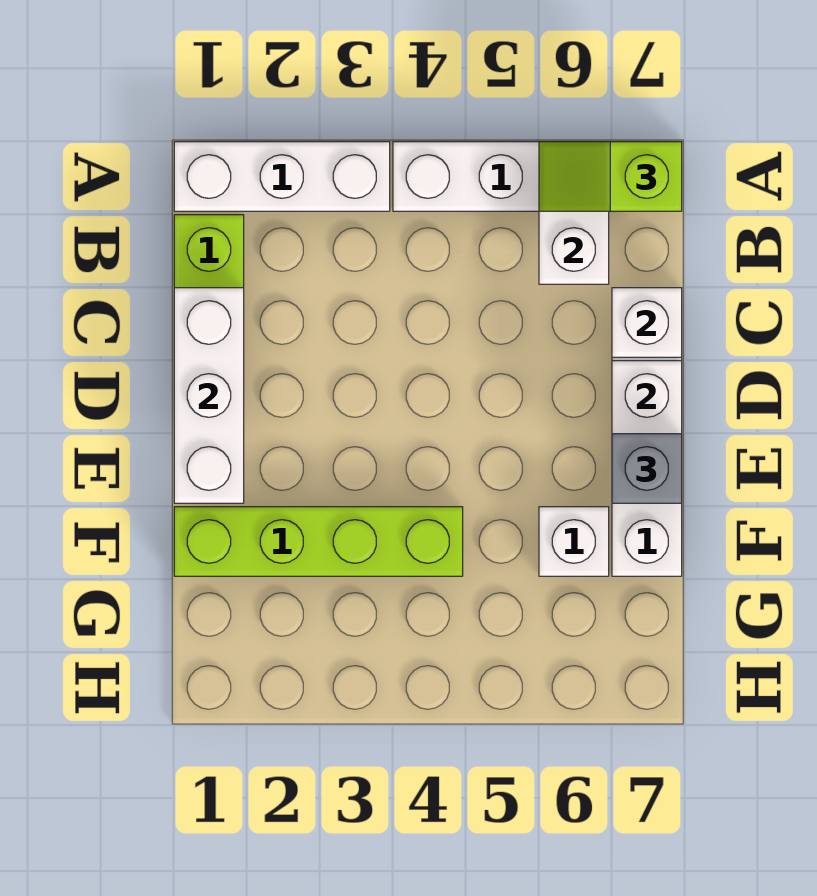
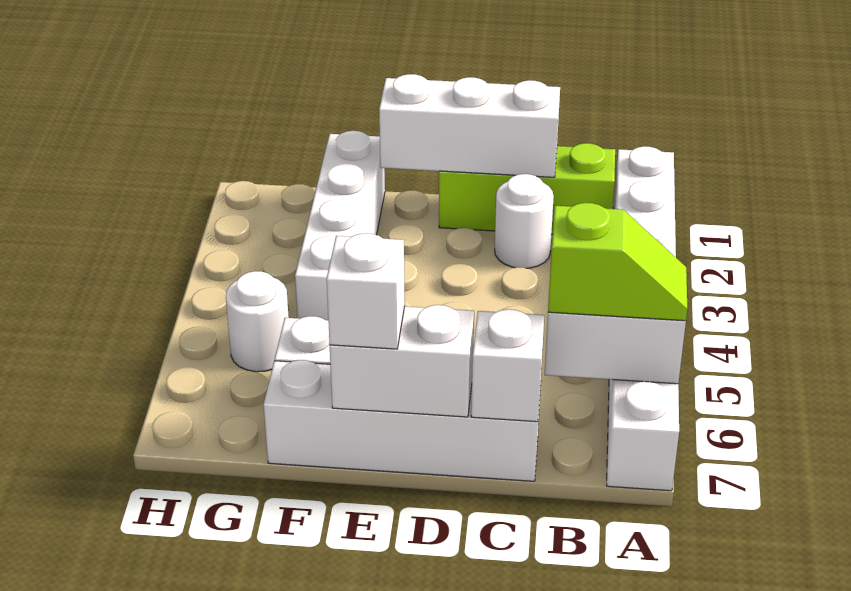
lime slope A6:A7 level 3 top 7 -> lime slope A6:B6 level 3 top B
none -> white round brick C2 level 1
grey brick E7 level 3 -> white brick E7 level 3
lime brick F1:F4 level 1 -> white brick F1:F4 level 1
none -> white round brick G5 level 1

